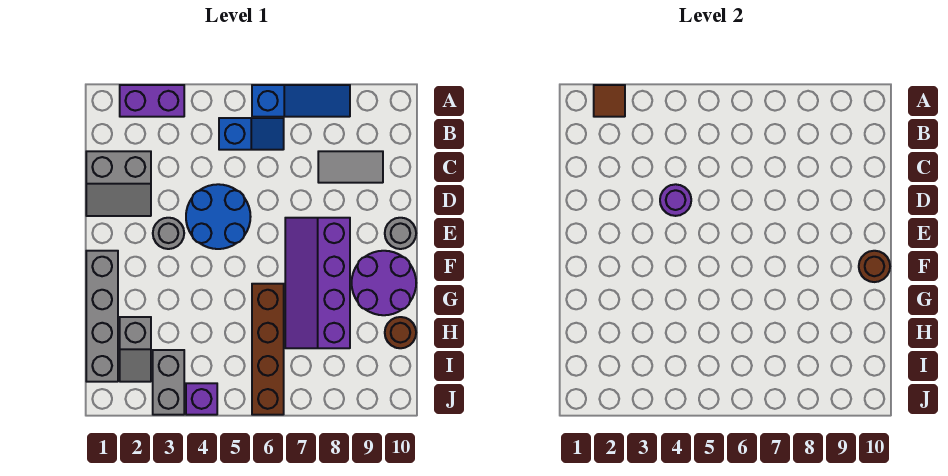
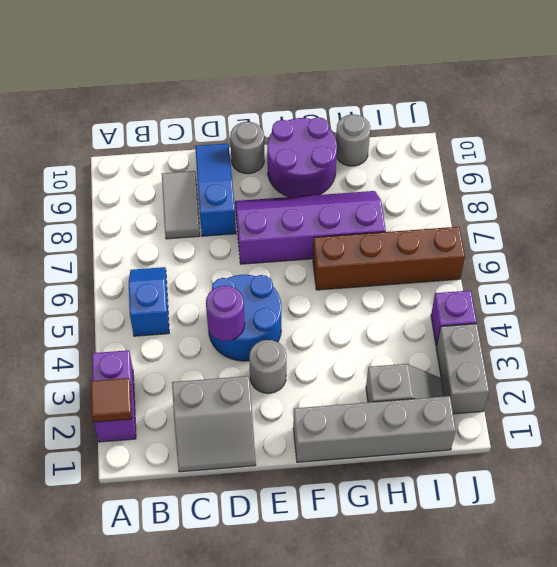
blue slope A6:A8 level 1 top 6 -> blue slope D8:D10 level 1 top 8
grey slope C1:D2 level 1 top C -> grey slope C1:D2 level 1 top 2
purple slope E7:H8 level 1 top 8 -> purple slope E7:H8 level 1 top 7
brown round brick F10 level 2 -> none
brown round brick H10 level 1 -> grey round brick H10 level 1
grey brick I3:J3 level 1 -> grey brick J2:J3 level 1

